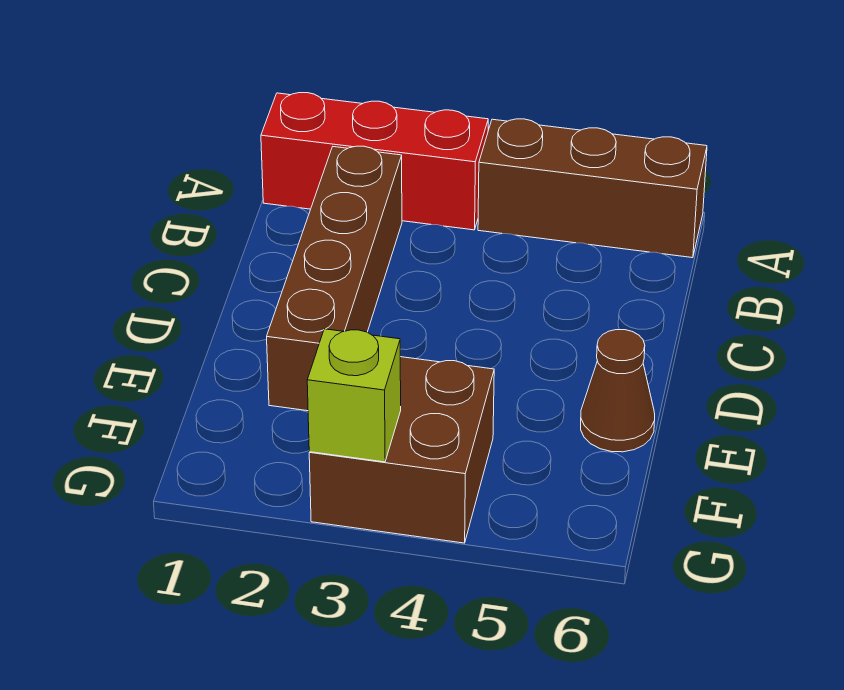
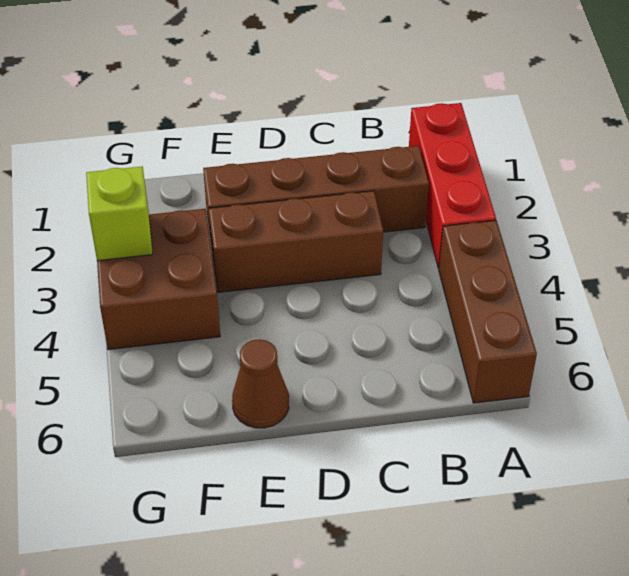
none -> brown brick C3:E3 level 1

